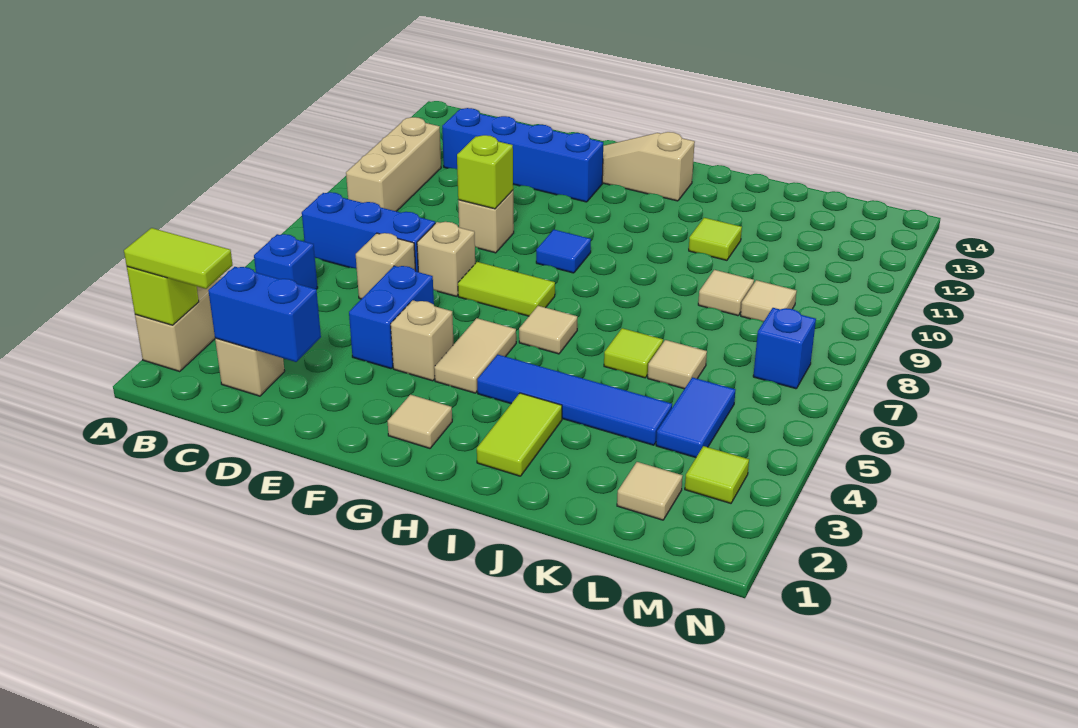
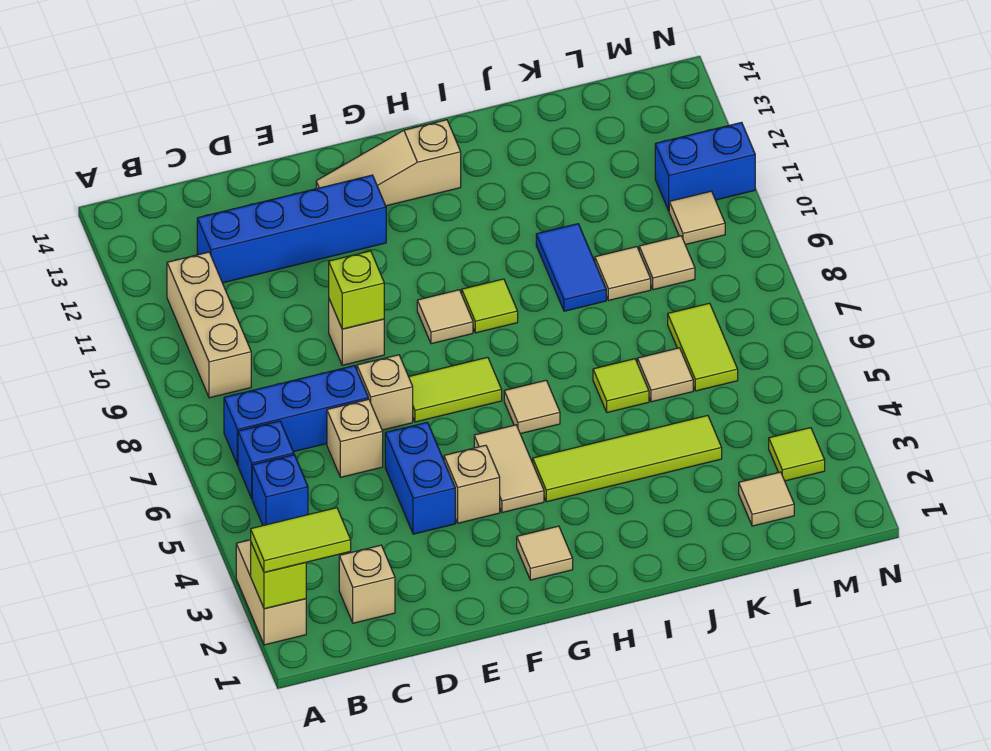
blue brick C2:D2 level 2 -> blue brick M11:N11 level 1
blue tile G9 level 1 -> tan tile G9 level 1
blue tile H4:K4 level 1 -> lime tile H4:K4 level 1
lime tile I2:I3 level 1 -> lime tile L6:L7 level 1
lime tile J11 level 1 -> lime tile H9 level 1
blue tile L4:L5 level 1 -> blue tile J9:J10 level 1
blue brick M7 level 1 -> blue brick B6 level 1
none -> tan tile M10 level 1

